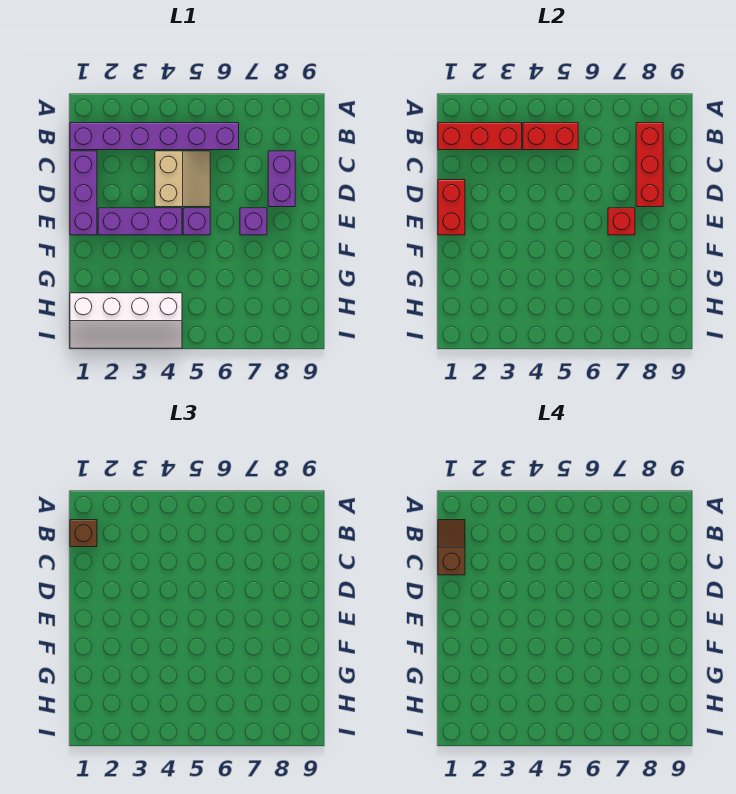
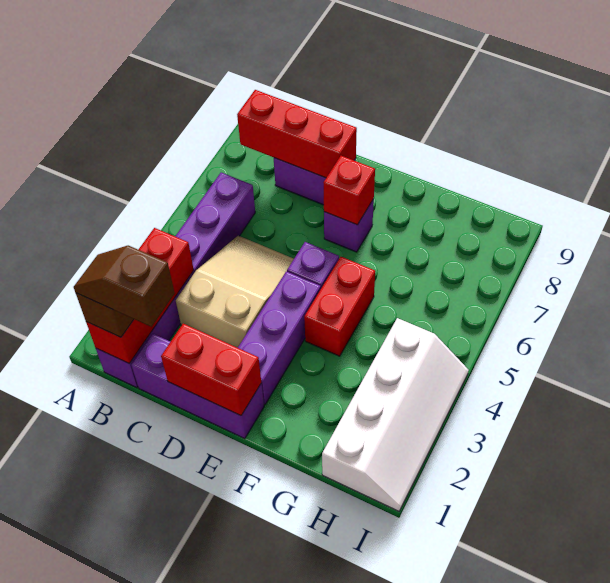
red brick B4:B5 level 2 -> red brick F4:F5 level 1
tan slope C4:D5 level 1 top 4 -> tan slope C3:D5 level 1 top 3

